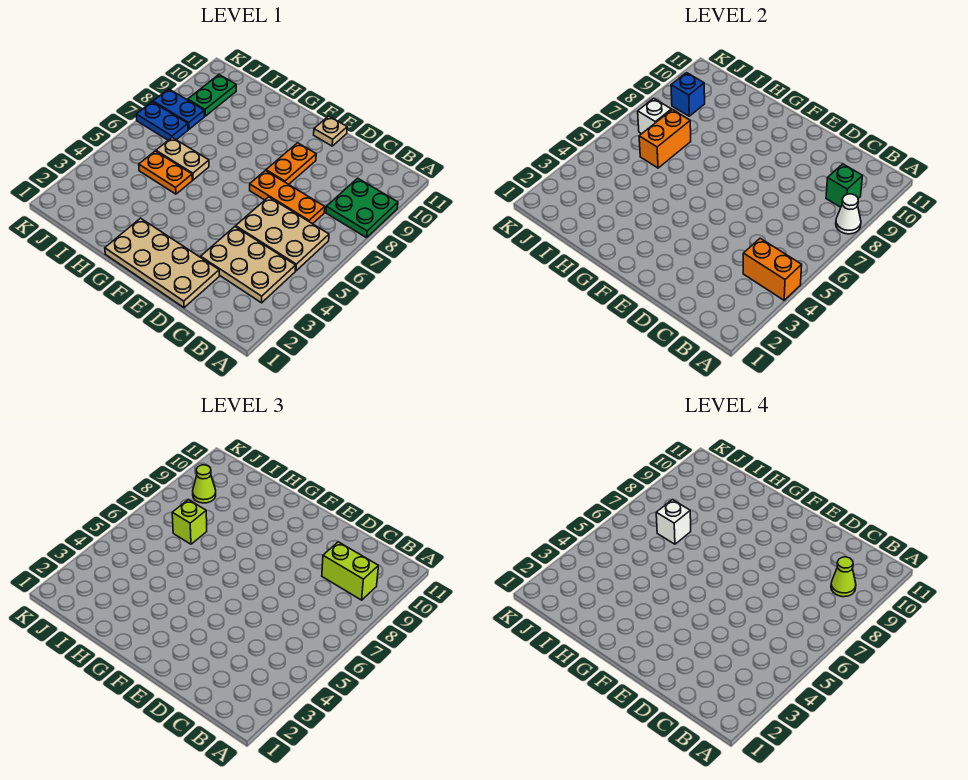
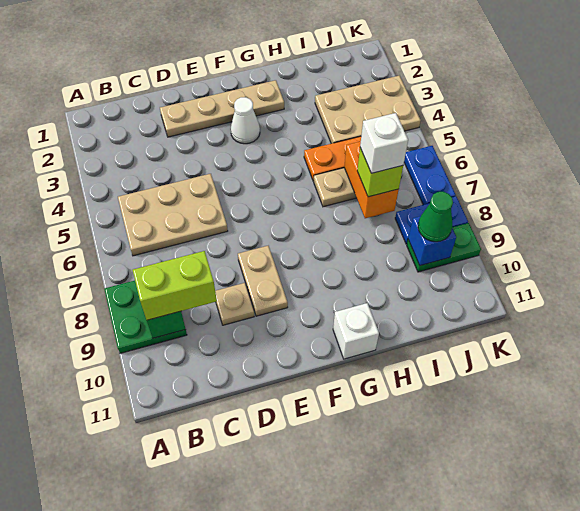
orange brick A4:B4 level 2 -> none
white cone A8 level 2 -> white cone F3 level 1
tan plate B3:D4 level 1 -> tan plate I3:K4 level 1
lime cone B9 level 4 -> none
orange plate C7:E7 level 1 -> none
tan plate D1:G2 level 1 -> tan plate D2:G2 level 1
orange plate E8:E9 level 1 -> tan plate E8:E9 level 1
tan plate E11 level 1 -> tan plate D9 level 1
blue plate J7:K7 level 1 -> blue plate K6:K7 level 1
white brick J7 level 2 -> white brick G11 level 1
green plate J9:J10 level 1 -> green plate J9:K9 level 1
lime cone J9 level 3 -> green cone J9 level 3

